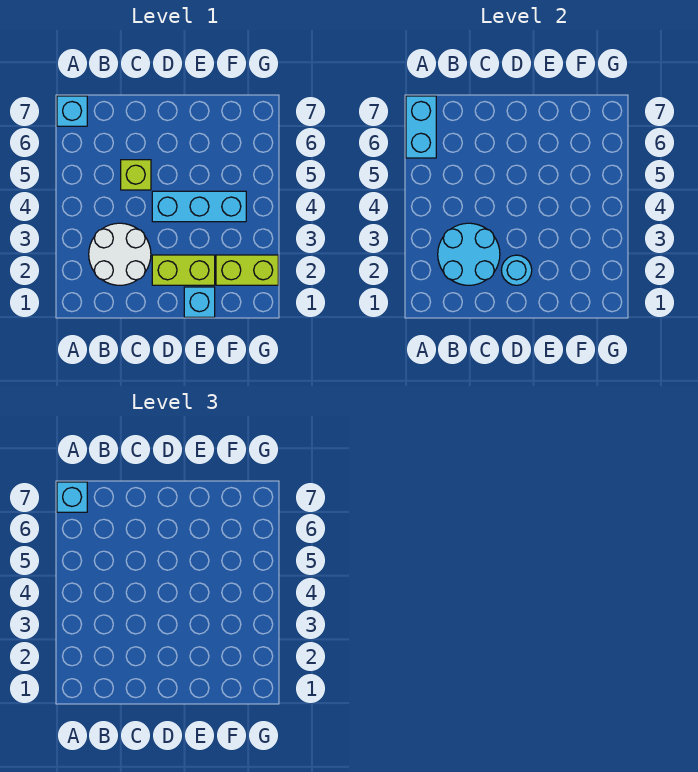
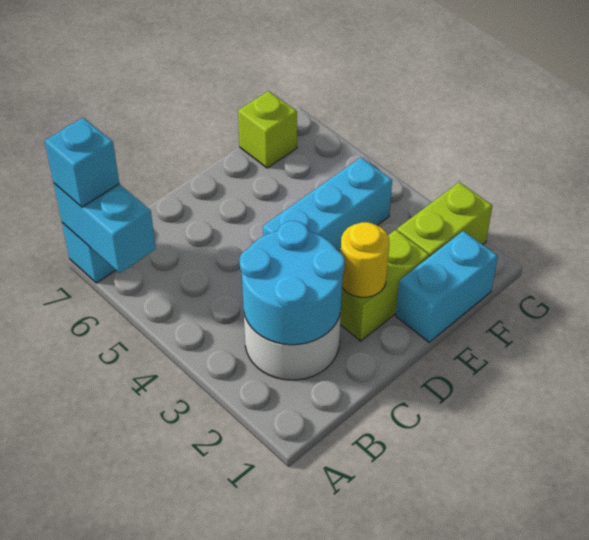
lime brick C5 level 1 -> lime brick F7 level 1
cyan round brick D2 level 2 -> yellow round brick D2 level 2
cyan brick E1 level 1 -> cyan brick E1:F1 level 1

